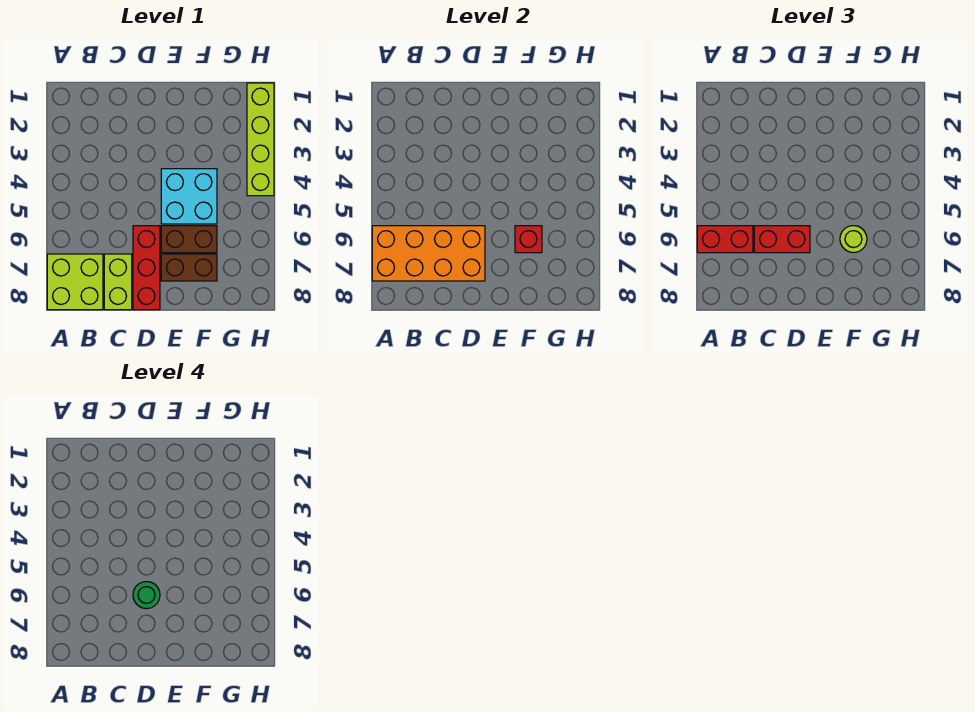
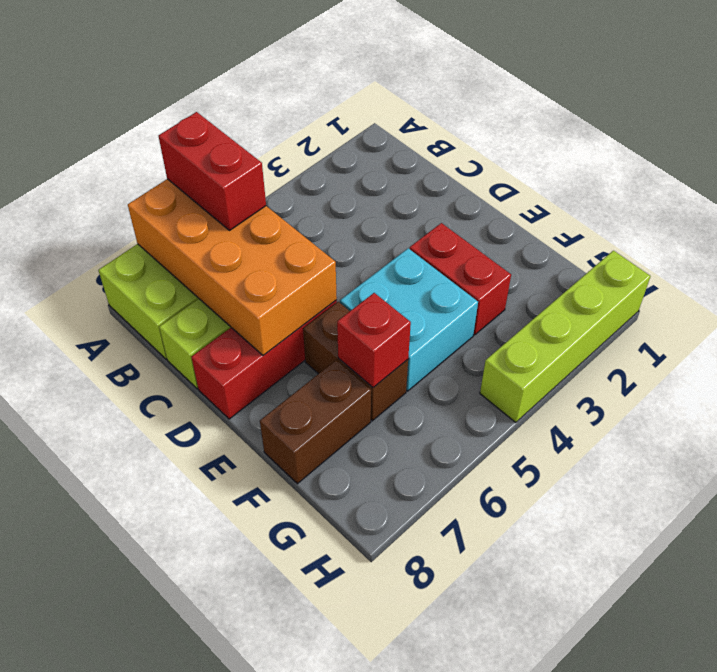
red brick C6:D6 level 3 -> red brick E3:F3 level 1
green round brick D6 level 4 -> none
brown brick E7:F7 level 1 -> brown brick F7:F8 level 1
lime round brick F6 level 3 -> none

